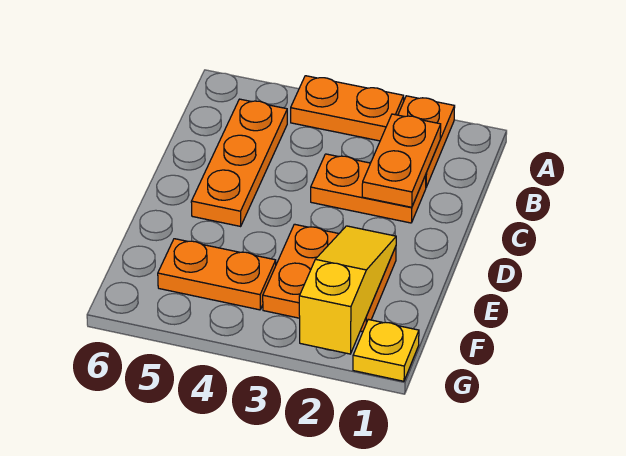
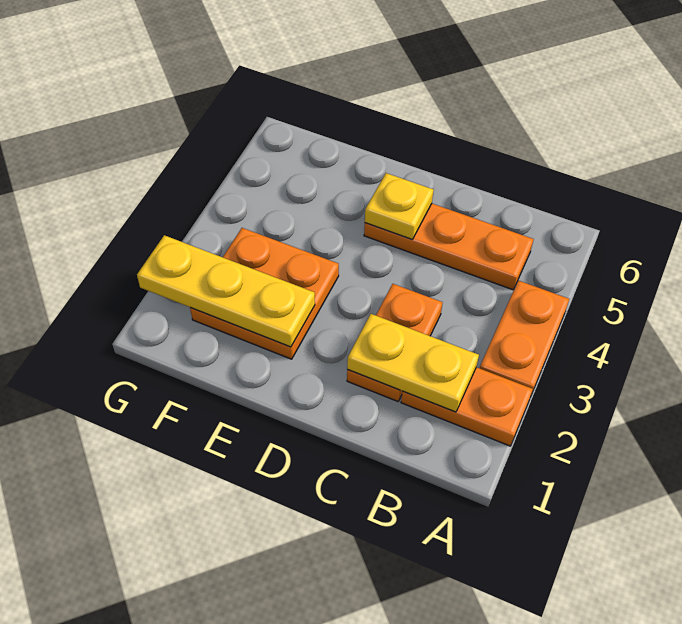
orange plate B2:C2 level 2 -> yellow plate B2:C2 level 2
yellow slope E2:G2 level 2 top G -> yellow plate E2:G2 level 2
orange plate F4:F5 level 1 -> none
yellow plate G1 level 1 -> yellow plate D5 level 2

